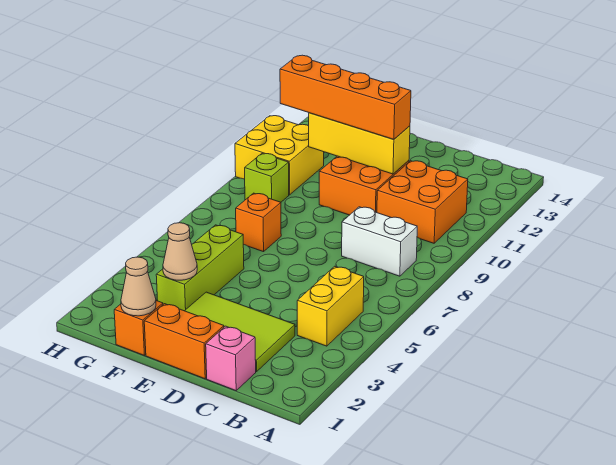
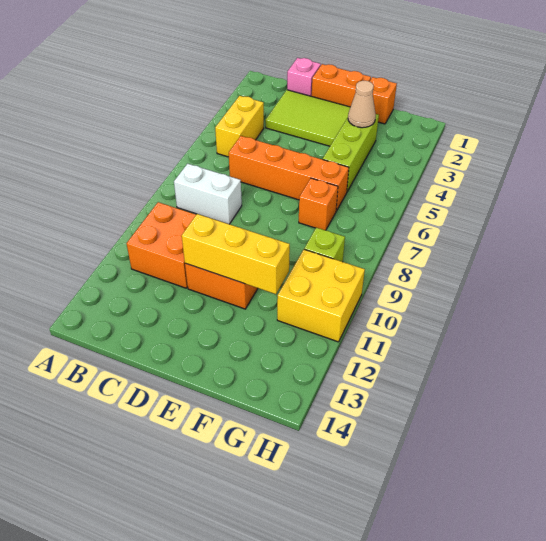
orange brick D11:G11 level 3 -> orange brick C6:F6 level 1
tan cone F1 level 2 -> none

